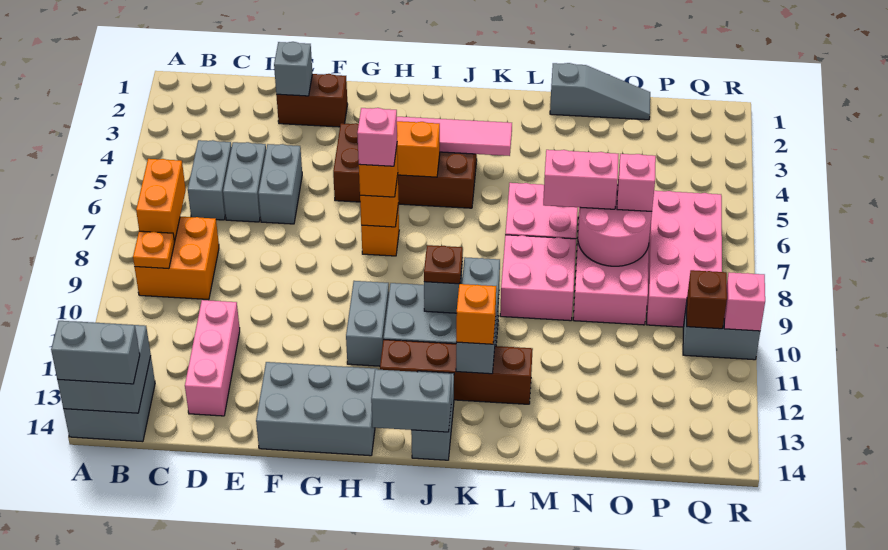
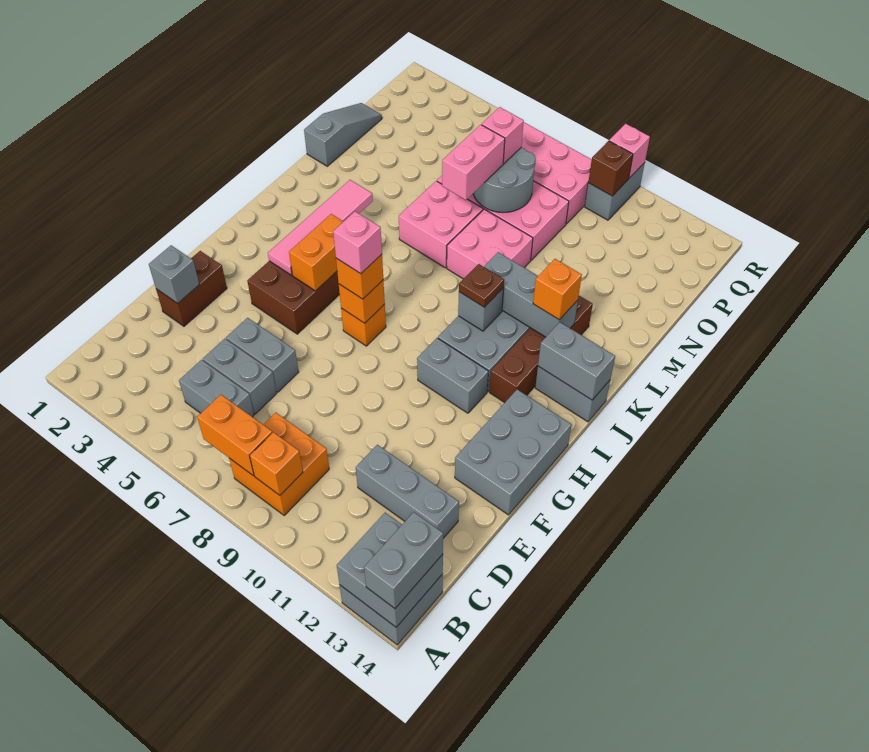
orange plate B9 level 2 -> orange brick B9 level 2
pink brick D11:D13 level 1 -> grey brick D11:D13 level 1
grey brick I14:J14 level 2 -> grey brick J13:J14 level 2
pink round brick N7:O8 level 2 -> grey round brick N7:O8 level 2

